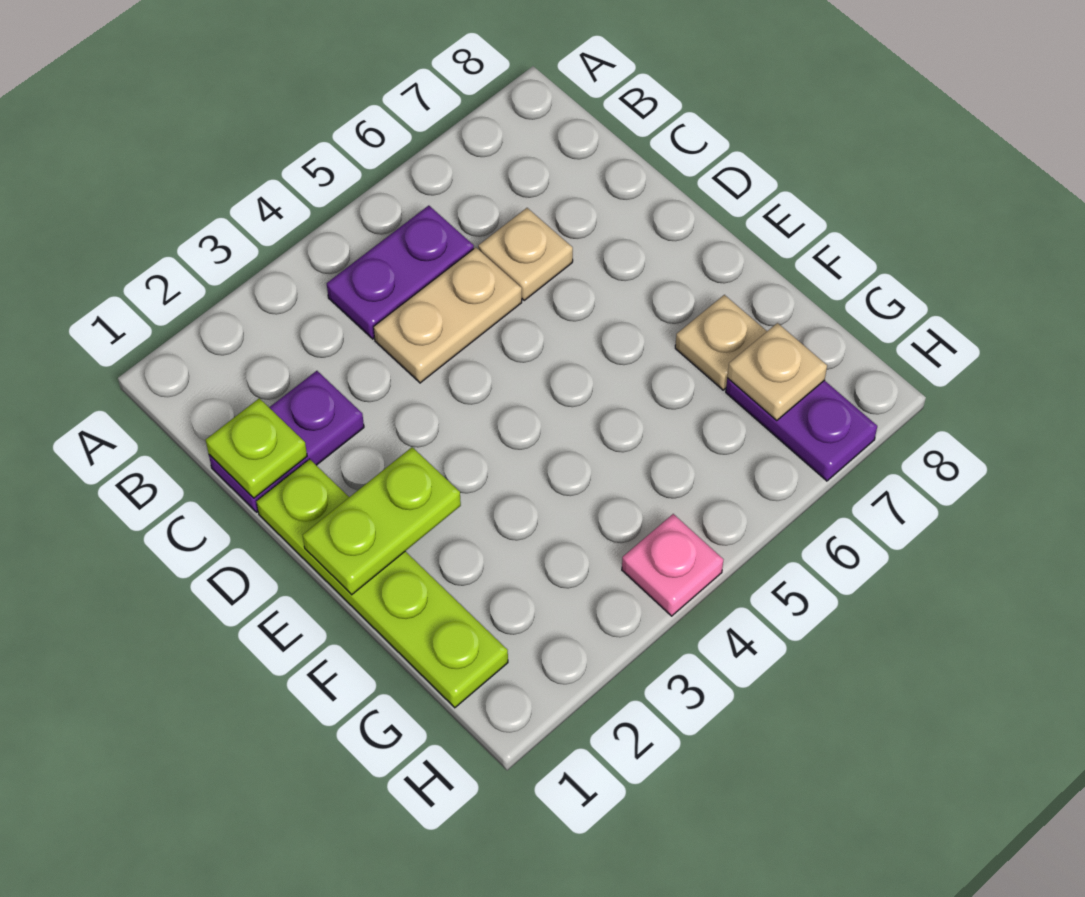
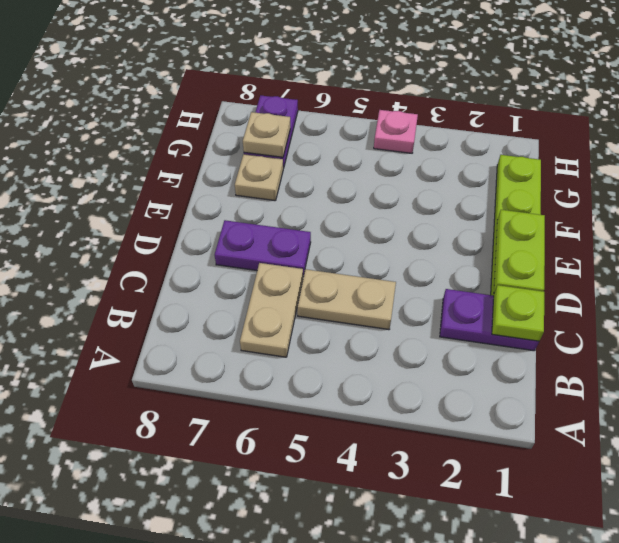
purple plate B4:B5 level 1 -> purple plate D6:D7 level 1
tan plate C6 level 1 -> tan plate B6:C6 level 1
lime plate E1:E2 level 2 -> lime plate D1:E1 level 2

